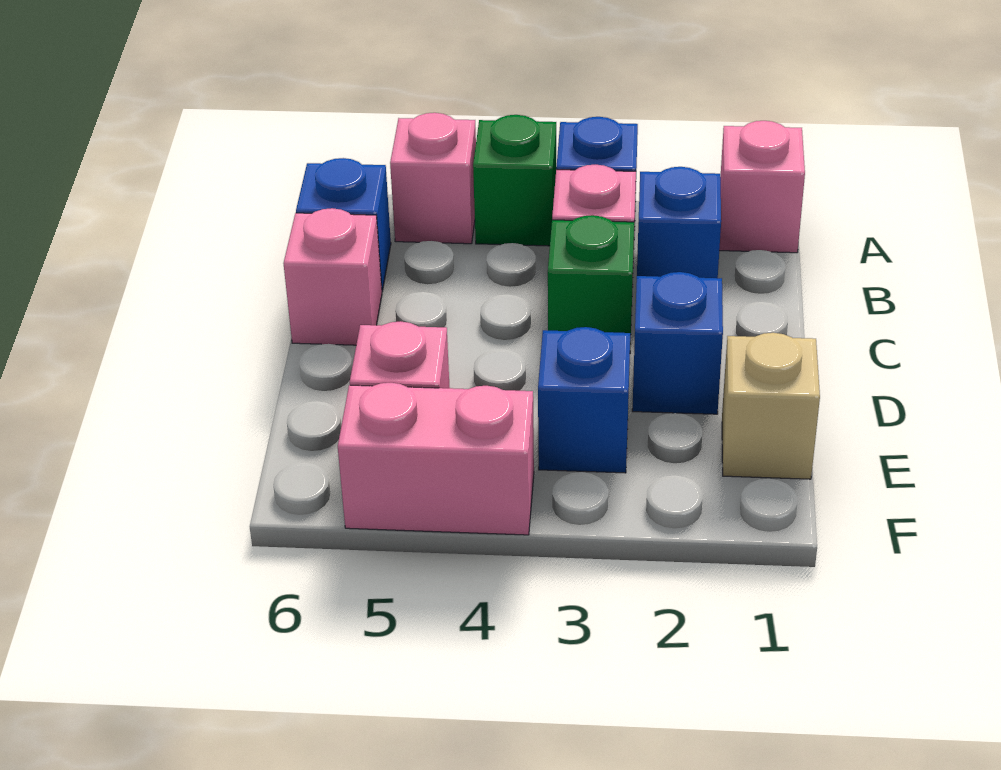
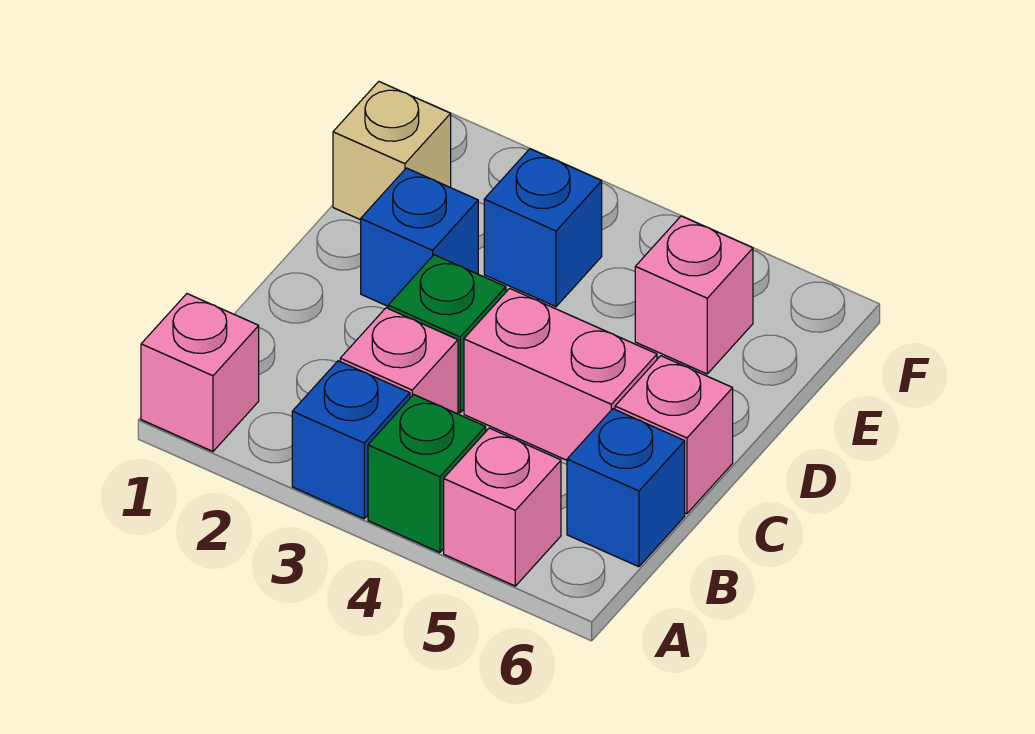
blue brick B2 level 1 -> none
pink brick F4:F5 level 1 -> pink brick C4:C5 level 1

